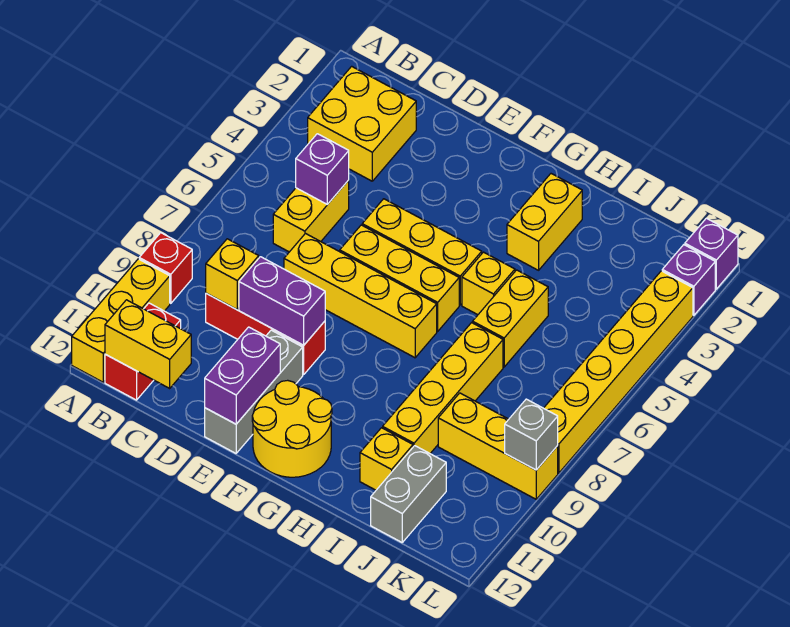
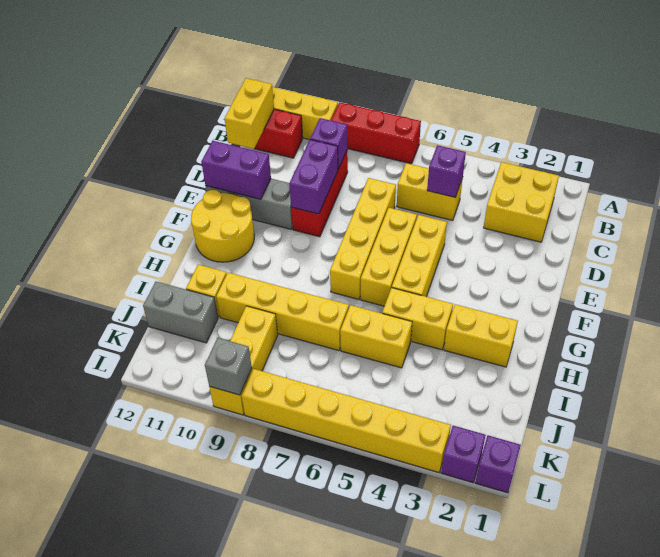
red brick A9 level 1 -> red brick A7:A9 level 1
yellow brick C9 level 2 -> purple brick C9 level 2
yellow brick H5 level 1 -> yellow brick H4:H5 level 1

